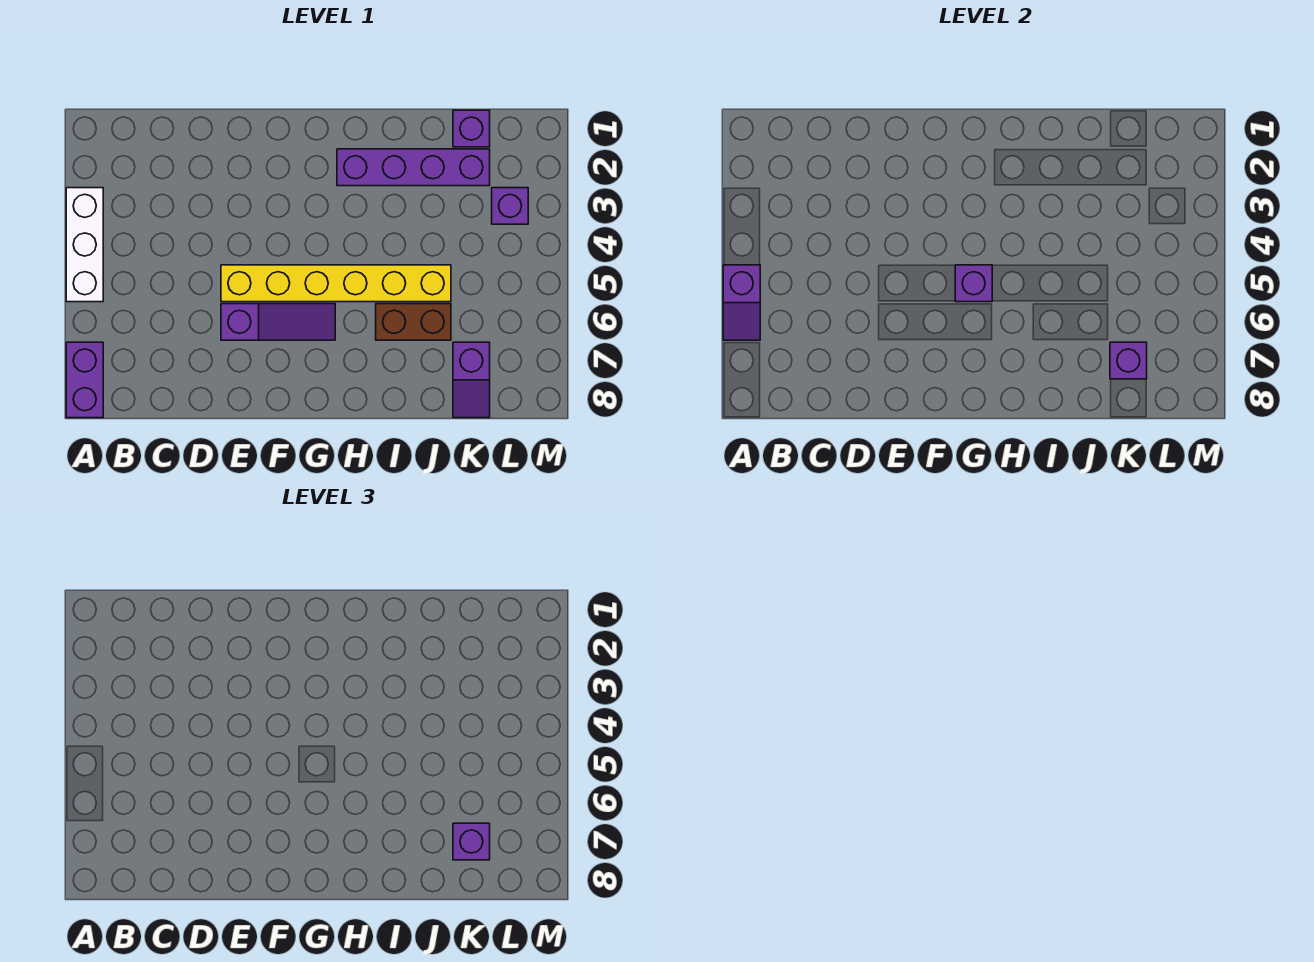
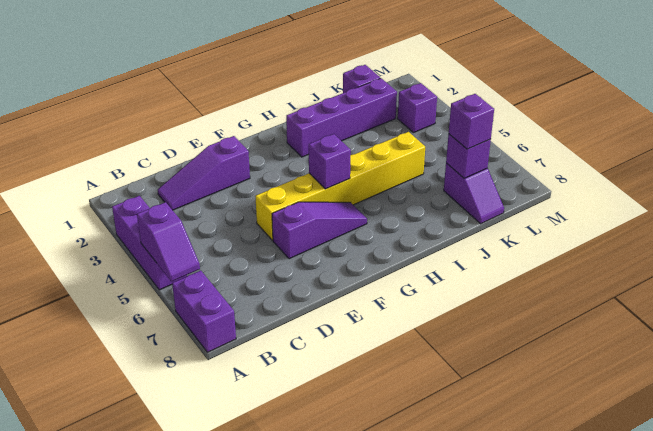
white brick A3:A5 level 1 -> purple brick A3:A5 level 1
none -> purple slope C2:E2 level 1 top E
brown brick I6:J6 level 1 -> none

